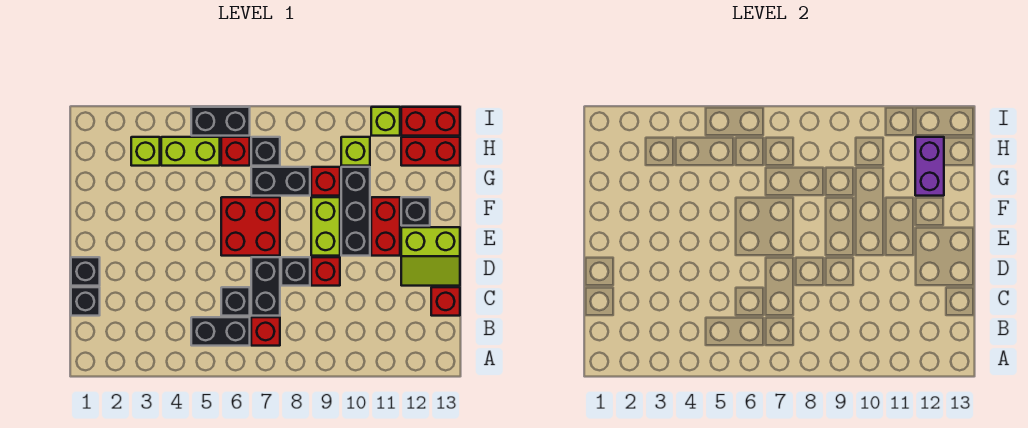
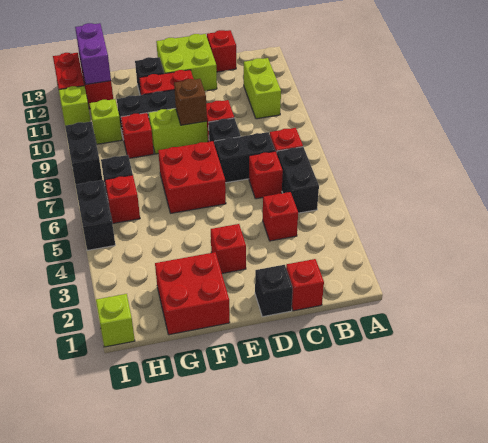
black brick C1 level 1 -> red brick C1 level 1
none -> red brick C4 level 1
black brick C6 level 1 -> red brick C6 level 1
lime slope D12:E13 level 1 top E -> lime brick D12:E13 level 1
none -> red brick E3 level 1
none -> brown brick E9 level 2
none -> red brick F1:G2 level 1
black brick G7:G8 level 1 -> black brick I8:I9 level 1
purple brick G12:H12 level 2 -> purple brick H12:H13 level 2
lime brick H3 level 1 -> lime brick I1 level 1
lime brick H4:H5 level 1 -> lime brick B10:B11 level 1

